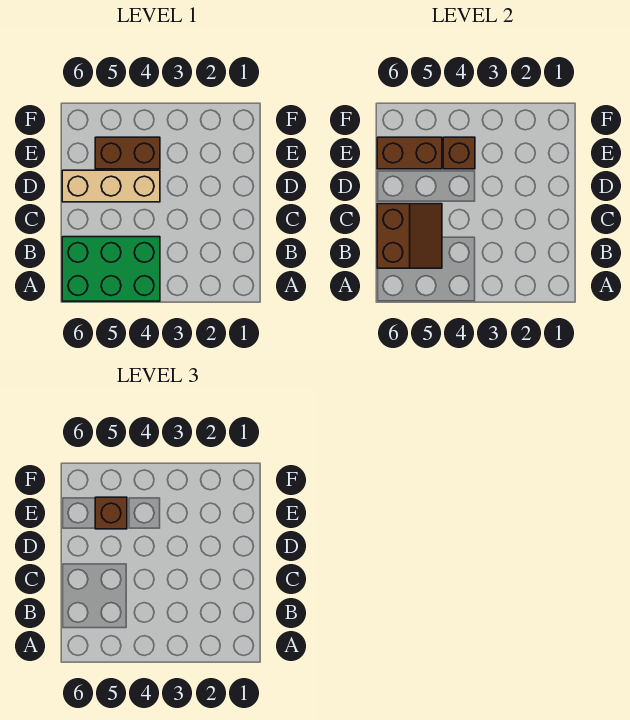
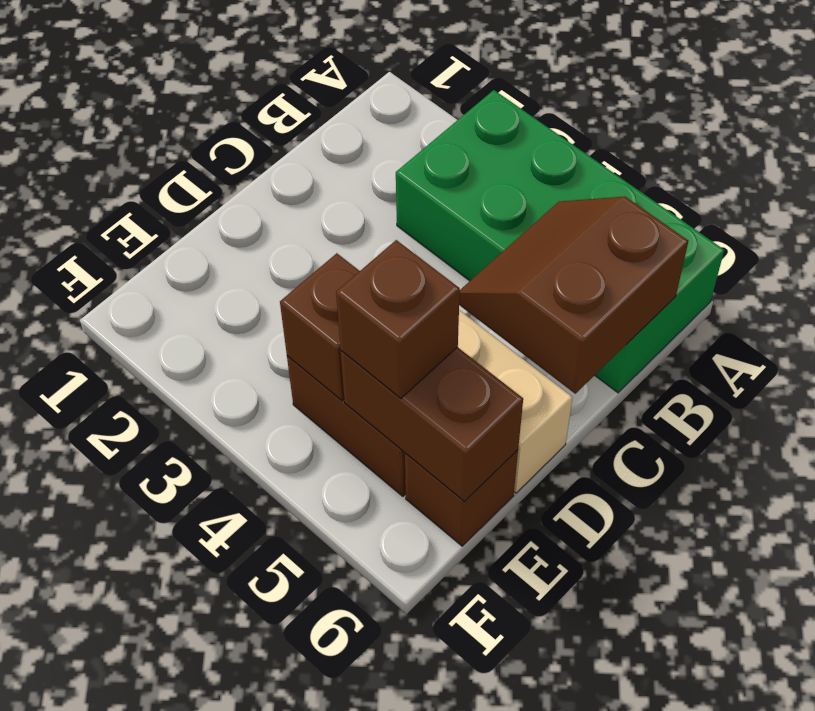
green brick A4:B6 level 1 -> green brick A3:B6 level 1
none -> brown brick E6 level 1

